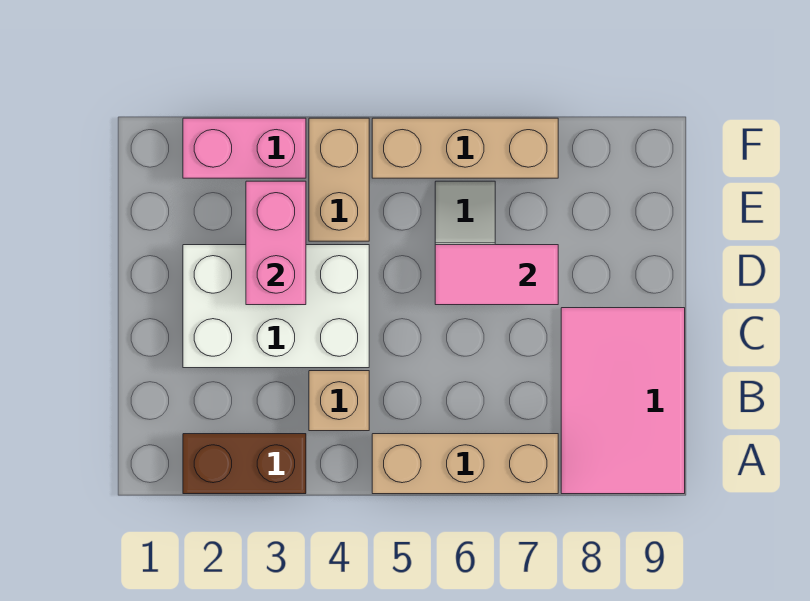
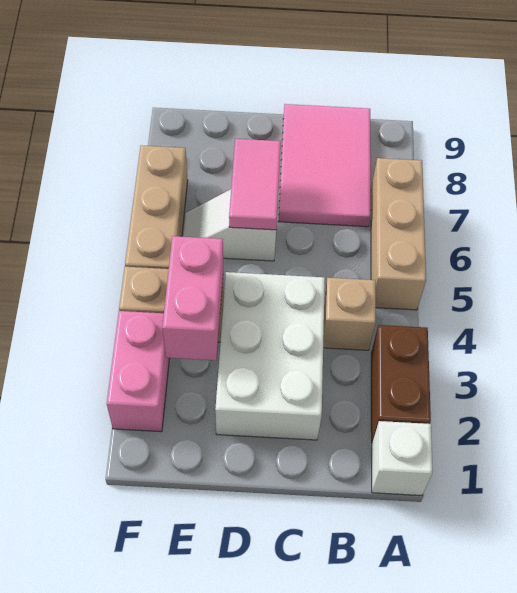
none -> white brick A1 level 1
pink tile A8:C9 level 1 -> pink tile B7:C9 level 1
pink brick D3:E3 level 2 -> pink brick E3:E4 level 2

